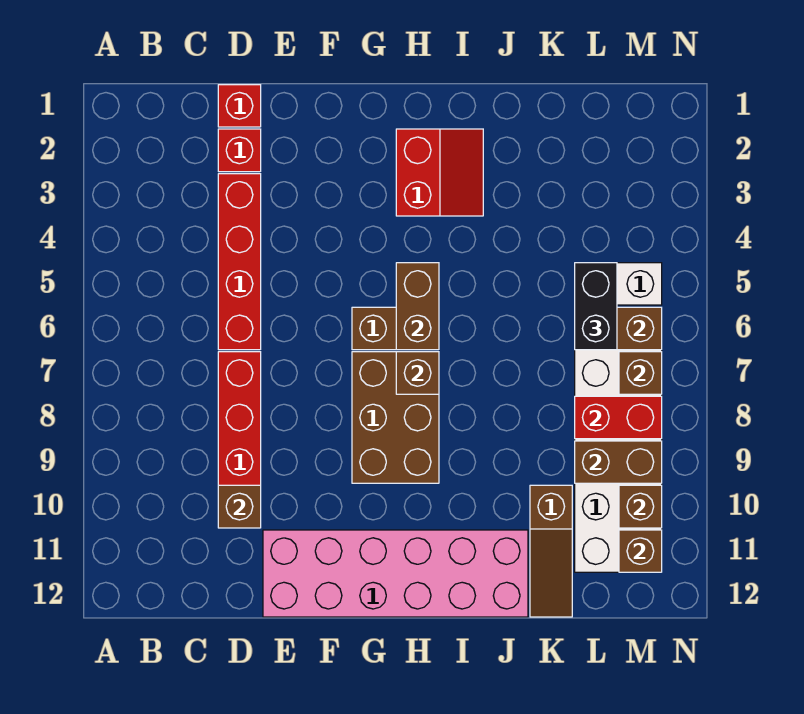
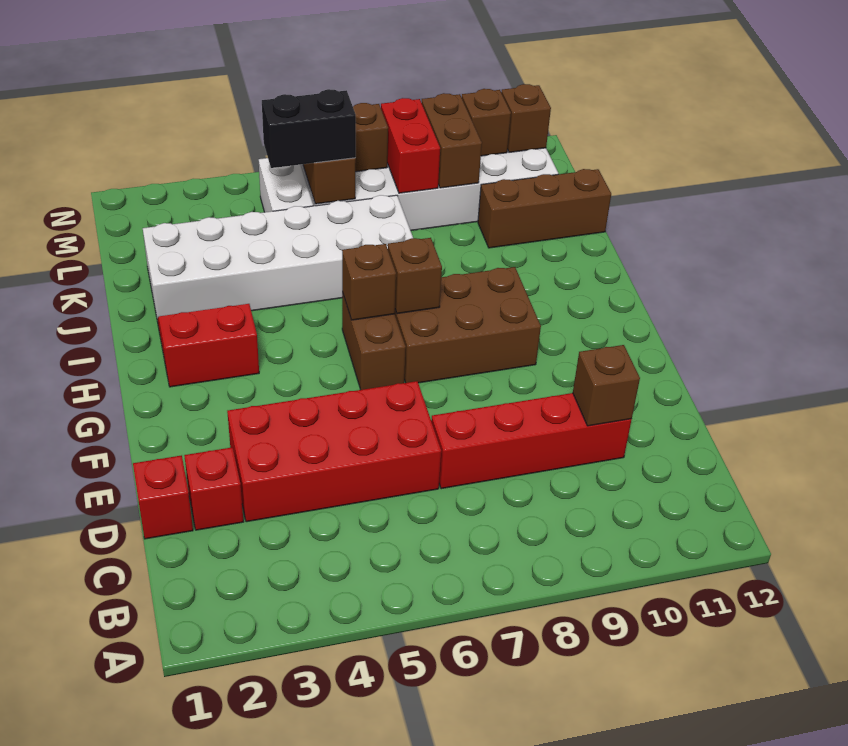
red brick D3:D6 level 1 -> red brick D3:E6 level 1
pink brick E11:J12 level 1 -> none
brown brick H5:H6 level 2 -> brown brick H6 level 2
none -> white brick J2:K7 level 1
brown slope K10:K12 level 1 top 10 -> brown brick K10:K12 level 1

